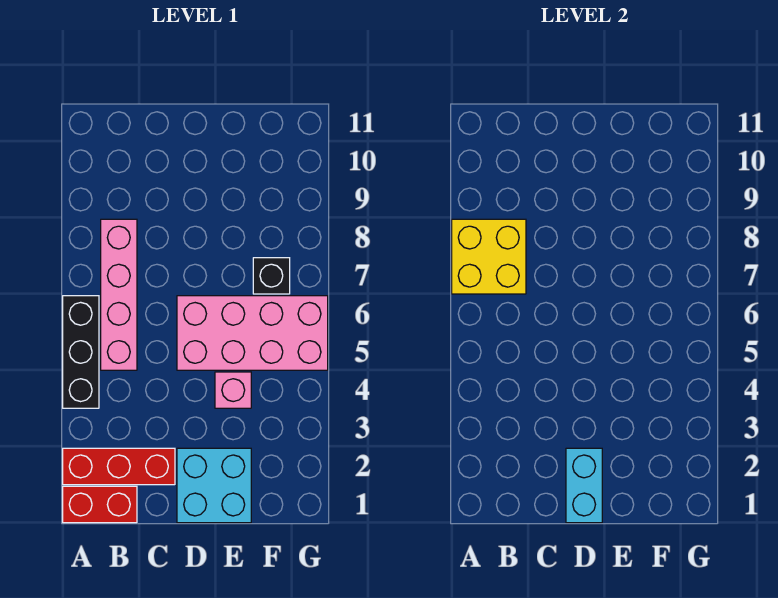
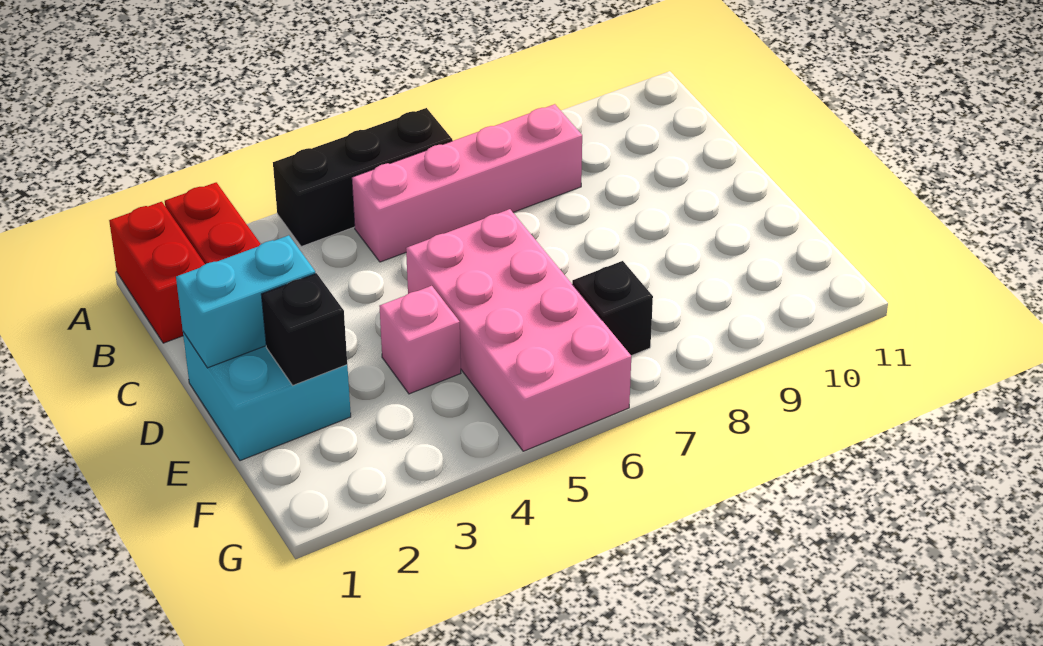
yellow brick A7:B8 level 2 -> none
none -> black brick E2 level 2

